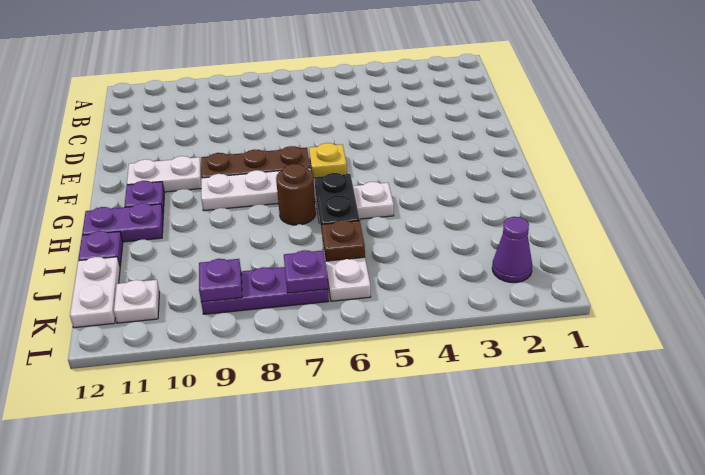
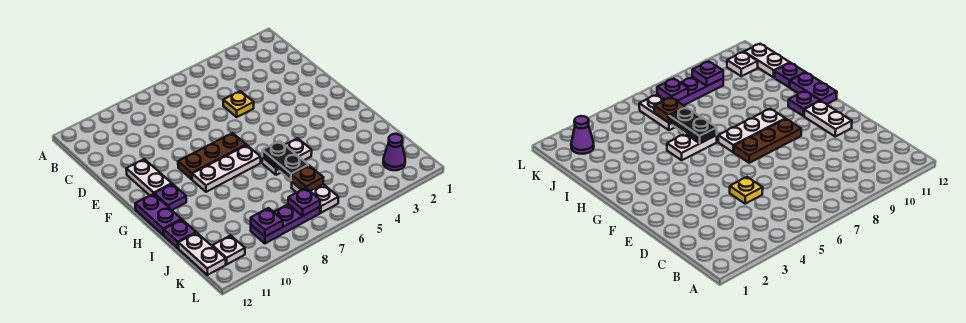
yellow plate F6 level 1 -> yellow plate D5 level 1
white plate F10:F11 level 1 -> white plate E11:F11 level 1
brown round brick H7 level 1 -> none
purple plate H11:H12 level 1 -> purple plate G12:H12 level 1

